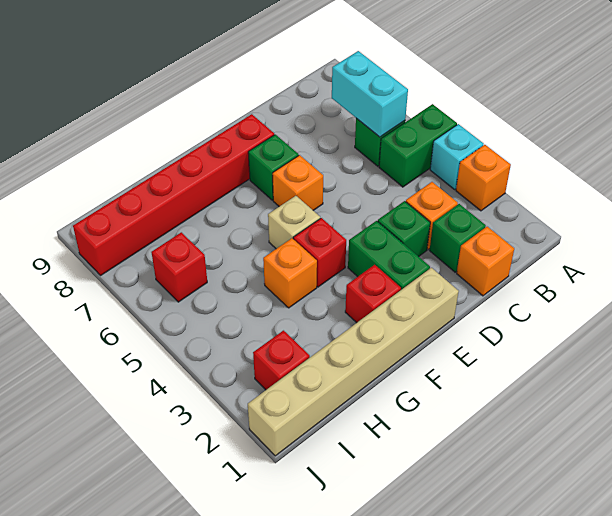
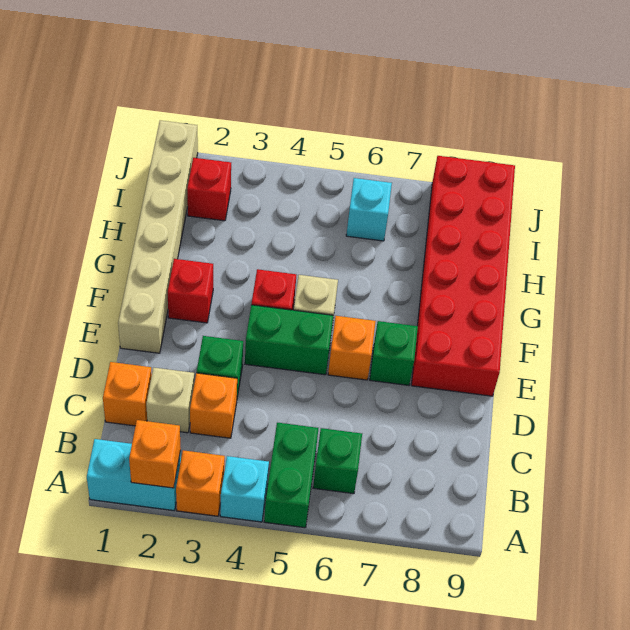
cyan brick B6:B7 level 2 -> cyan brick A1:A2 level 1
green brick C2 level 1 -> tan brick C2 level 1
green brick E2:E3 level 1 -> green brick E4:E5 level 1
red brick E8:J8 level 1 -> red brick E8:J9 level 1
orange brick G4 level 1 -> orange brick A2 level 2
red brick I6 level 1 -> cyan brick I6 level 1

